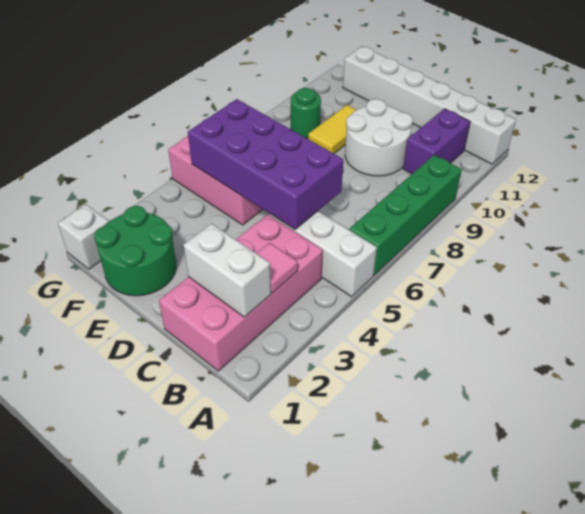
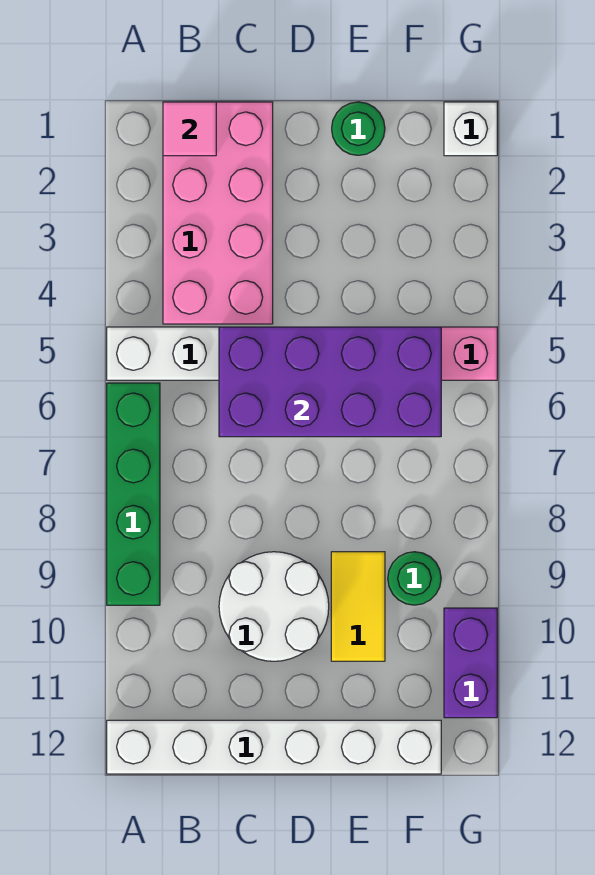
white brick B2:C2 level 2 -> none
pink tile B3 level 2 -> pink tile B1 level 2
purple brick B10:B11 level 1 -> purple brick G10:G11 level 1
green round brick E1:F2 level 1 -> green round brick E1 level 1

